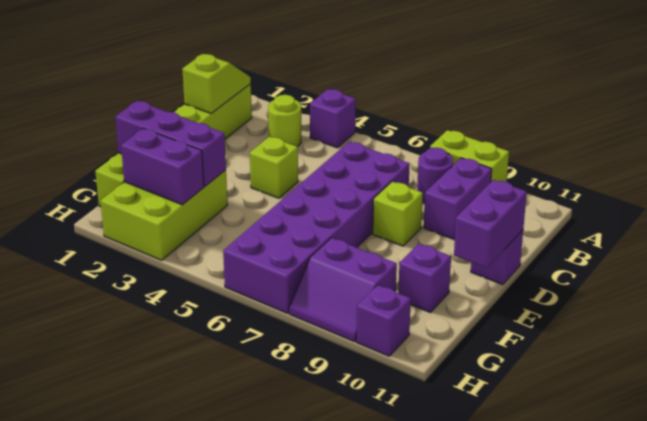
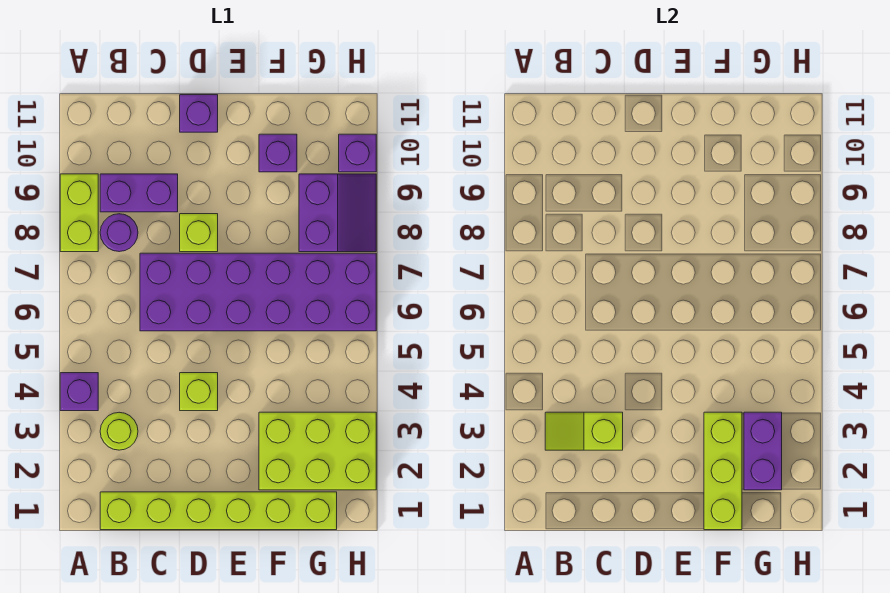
lime slope B1:C1 level 2 top C -> lime slope B3:C3 level 2 top C
purple brick D11:E11 level 2 -> none
purple brick F1:F3 level 2 -> lime brick F1:F3 level 2

